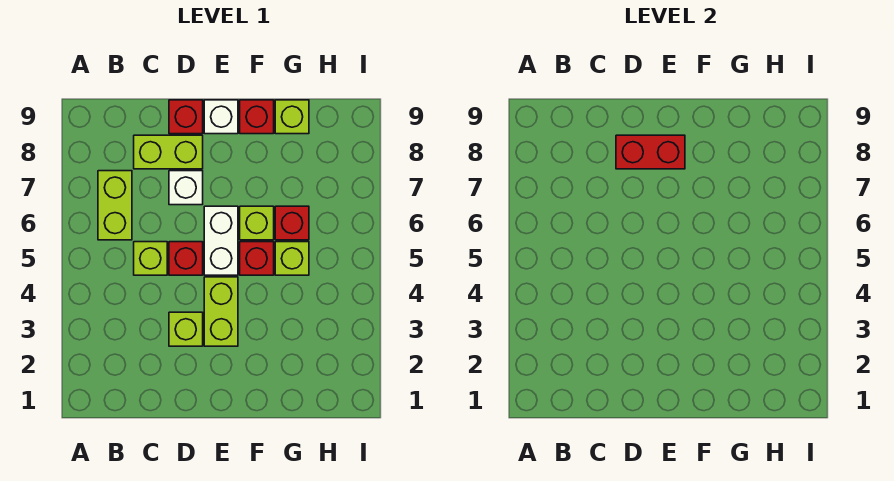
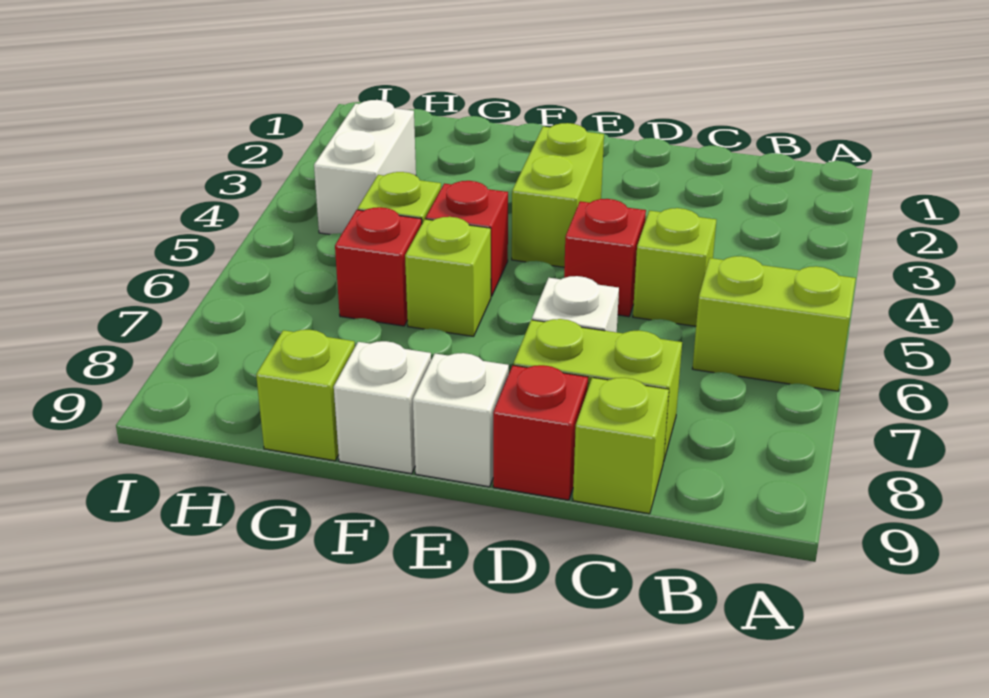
lime brick B6:B7 level 1 -> lime brick A6:B6 level 1
lime brick D3 level 1 -> lime brick C9 level 1
red brick D8:E8 level 2 -> none
white brick E5:E6 level 1 -> white brick H3:H4 level 1
red brick F9 level 1 -> white brick F9 level 1

